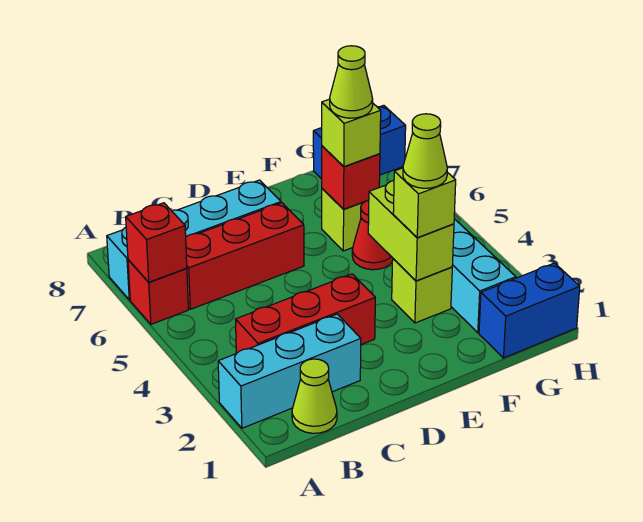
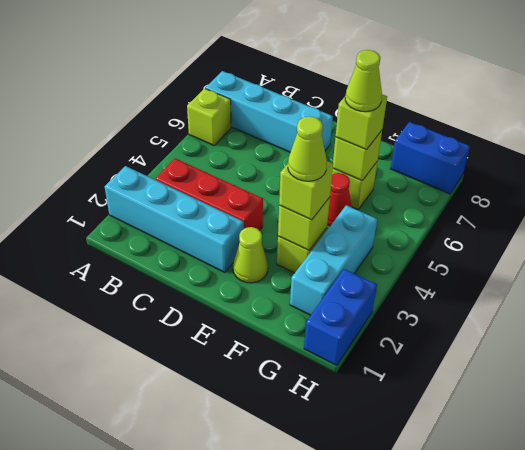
cyan brick A2:C2 level 1 -> cyan brick A2:D2 level 1
red brick A6 level 1 -> lime brick A6 level 1
red brick A6 level 2 -> none
lime cone B1 level 1 -> lime cone E2 level 1
red brick B6:D6 level 1 -> none
lime brick F3:F4 level 2 -> lime brick F3 level 2
red brick F6 level 2 -> lime brick F6 level 2
blue brick G1:H1 level 1 -> blue brick H1:H2 level 1

